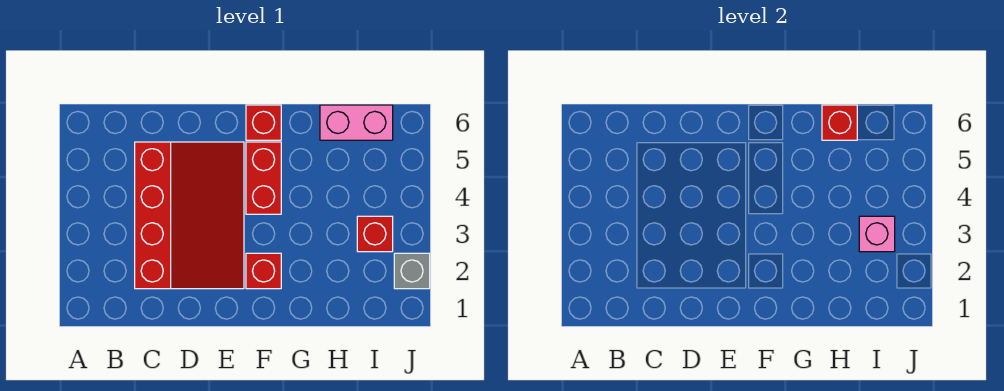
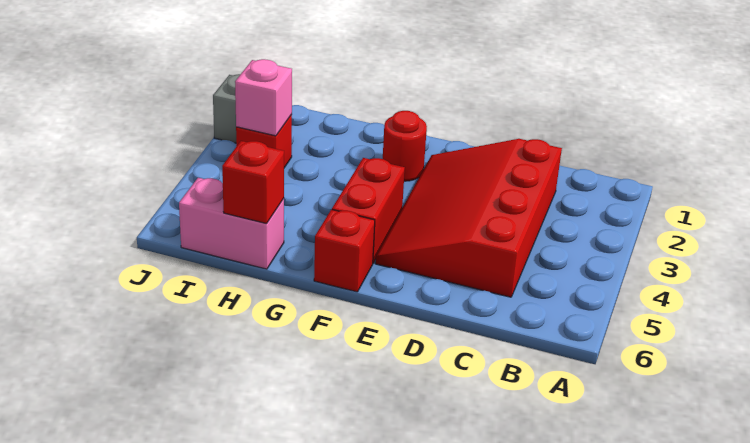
red brick F2 level 1 -> red round brick F2 level 1

